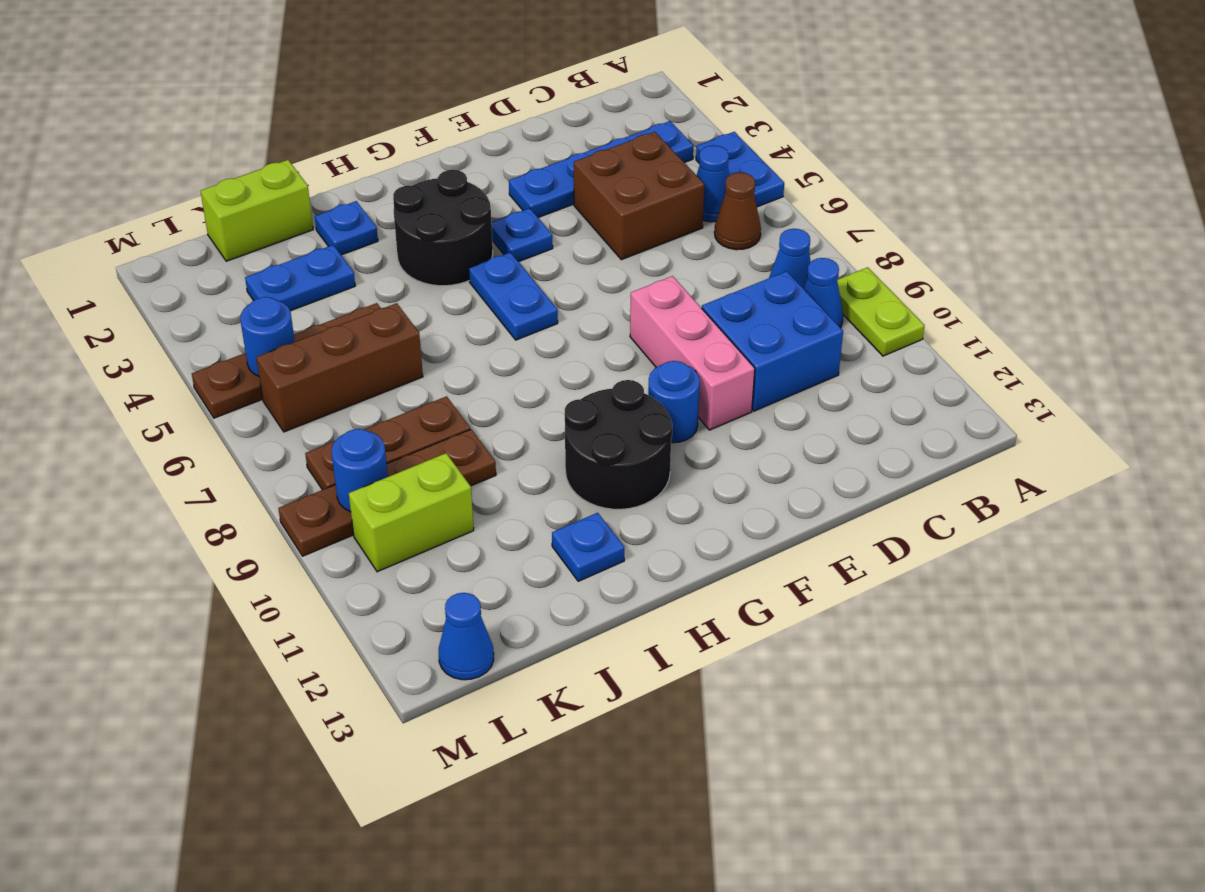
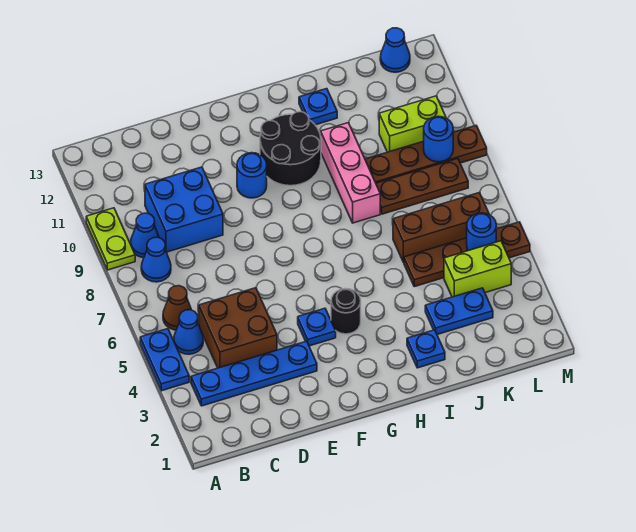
pink brick E8:E10 level 1 -> pink brick I8:I10 level 1
black round brick G3:H4 level 1 -> black round brick G4 level 1
blue plate G5:G6 level 1 -> none
lime brick J1:K1 level 1 -> lime brick K4:L4 level 1

